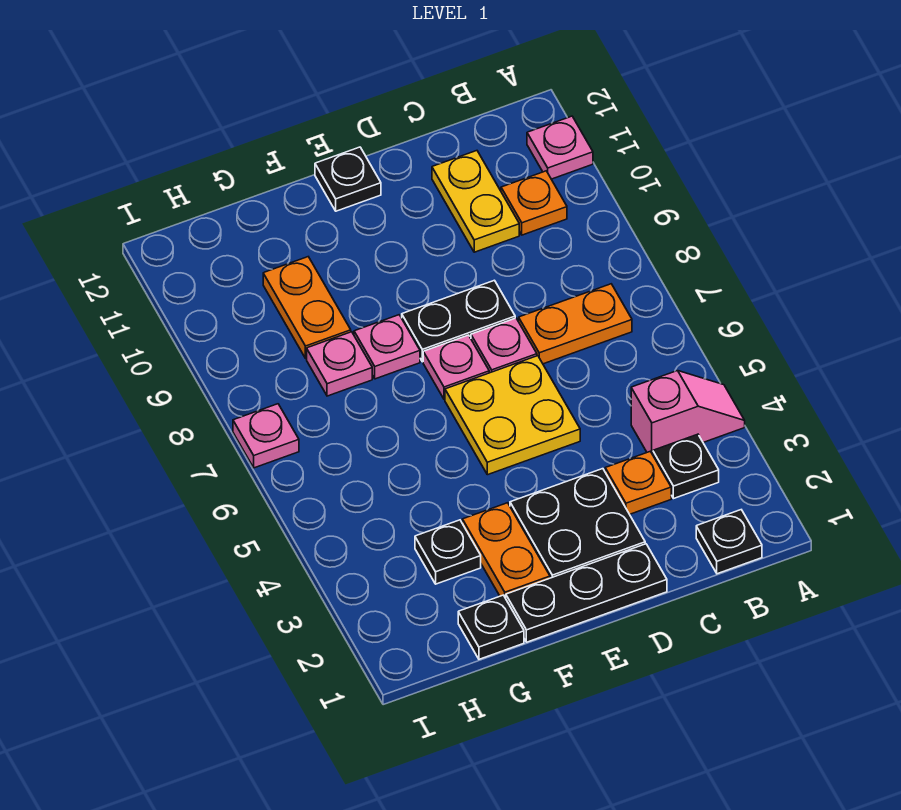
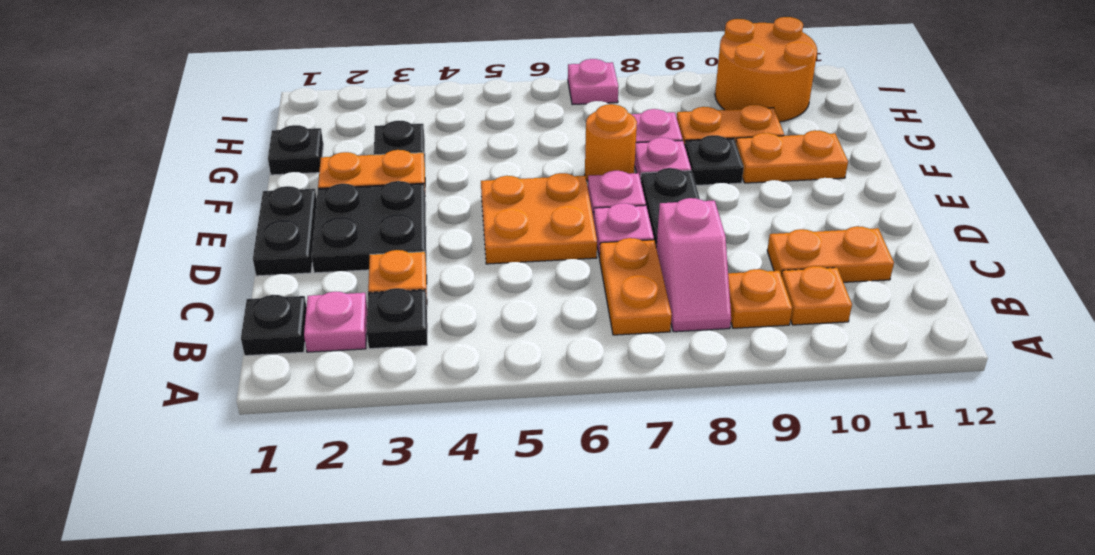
pink slope A4:B4 level 1 top B -> pink slope B8:C8 level 1 top C
pink plate A11 level 1 -> pink plate B2 level 1
none -> orange plate B9 level 1
yellow plate C10:C11 level 1 -> orange plate C10:C11 level 1
black plate D1:F1 level 1 -> black plate D1:E1 level 1
yellow plate D5:E6 level 1 -> orange plate D5:E6 level 1
black plate E12 level 1 -> black plate F9 level 1
none -> orange round brick F7 level 1
none -> orange plate F10:F11 level 1
none -> orange round brick H10:I11 level 1

